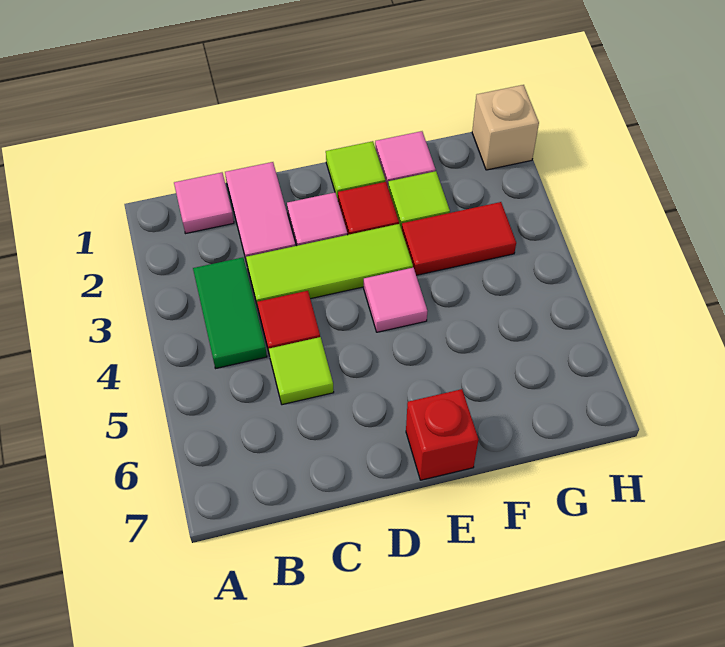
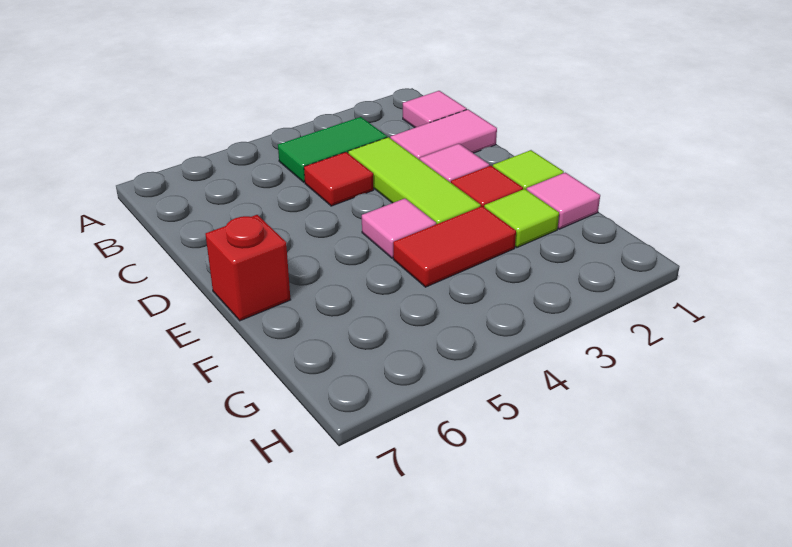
lime tile C5 level 1 -> none
red tile F3:G3 level 1 -> red tile F3:F4 level 1
tan brick H1 level 1 -> none

